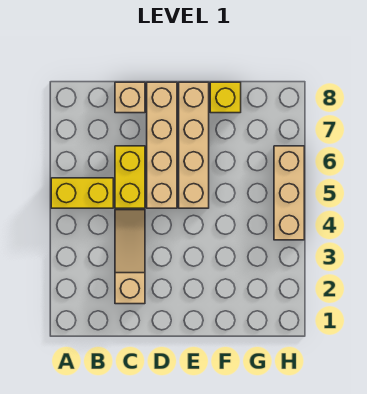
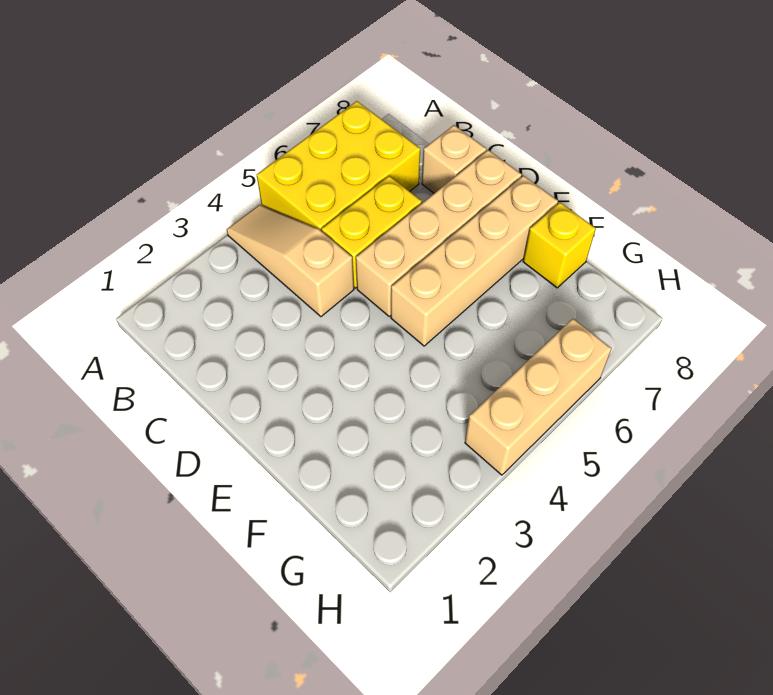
yellow brick A5:B5 level 1 -> yellow brick A5:B7 level 1
tan slope C2:C4 level 1 top 2 -> tan slope A4:C4 level 1 top C

